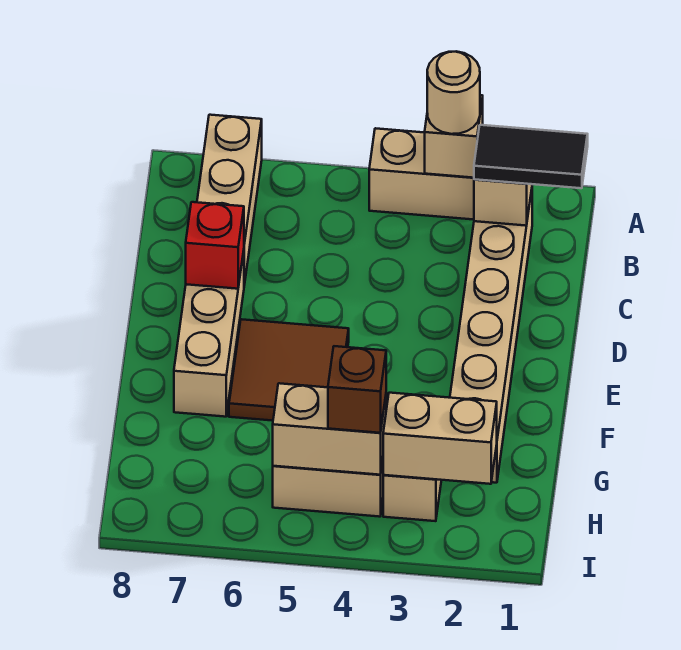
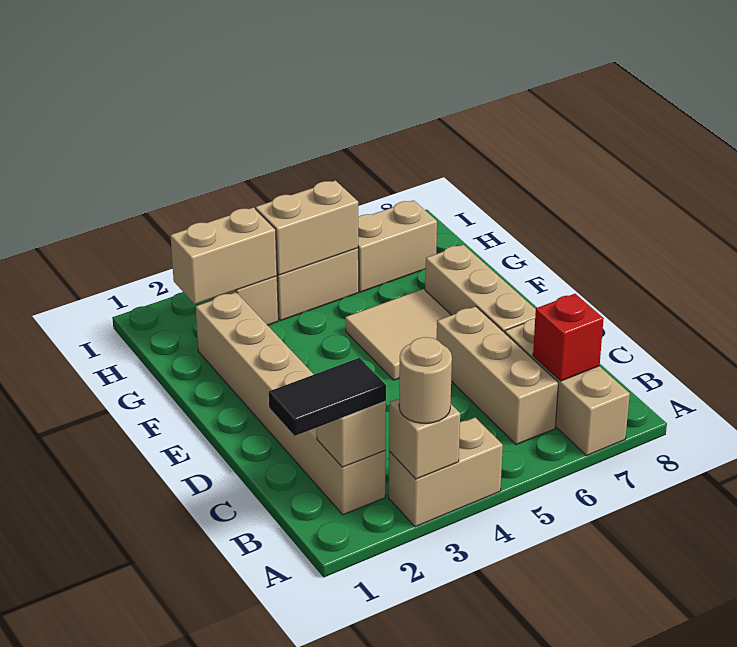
none -> tan brick B6:D6 level 1
red brick D7 level 2 -> red brick B7 level 2
brown tile E5:F6 level 1 -> tan tile E5:F6 level 1
brown brick H4 level 3 -> none
none -> tan brick H6:H7 level 1

